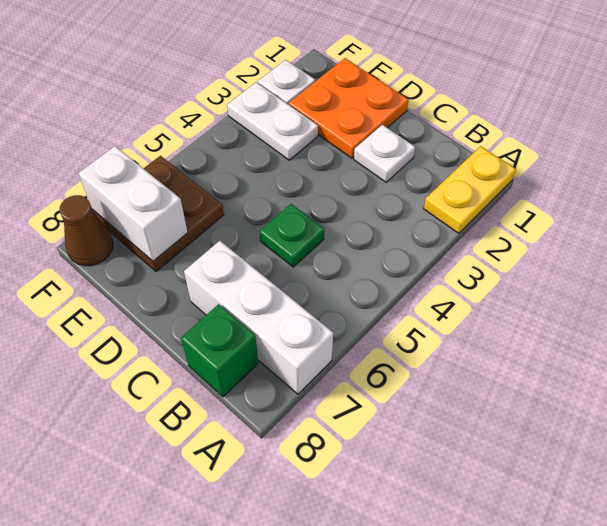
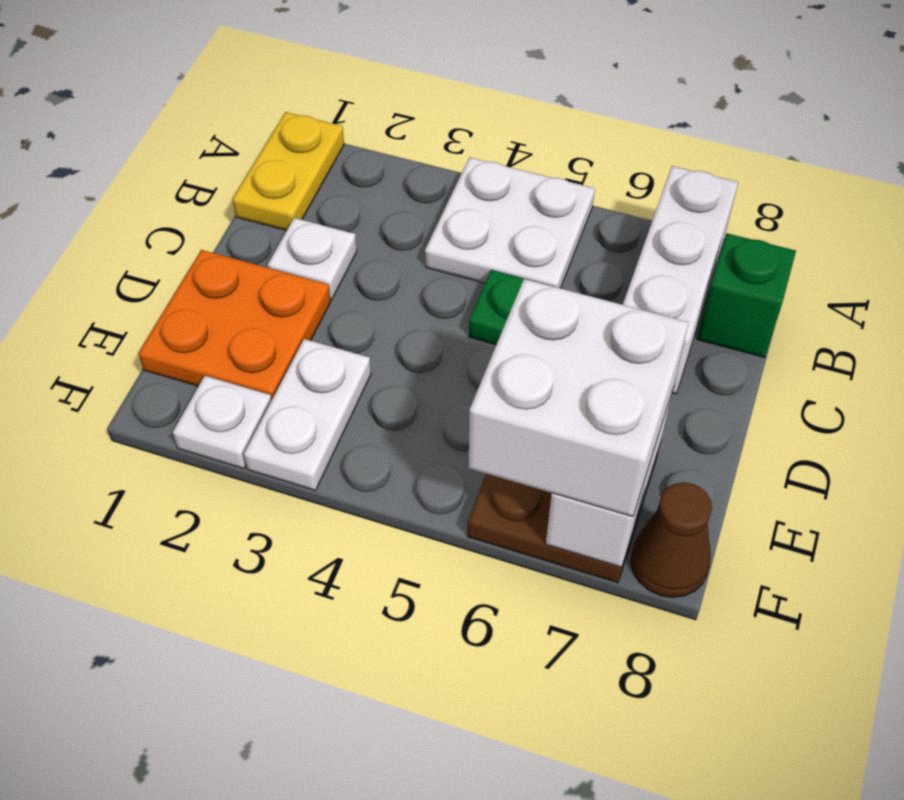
yellow plate A1:A2 level 1 -> yellow plate A1:B1 level 1
none -> white plate A4:B5 level 1
none -> white brick E6:F7 level 3

